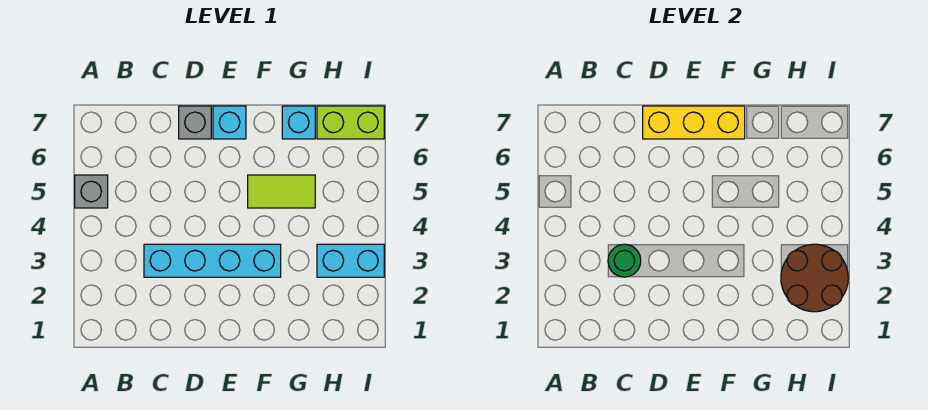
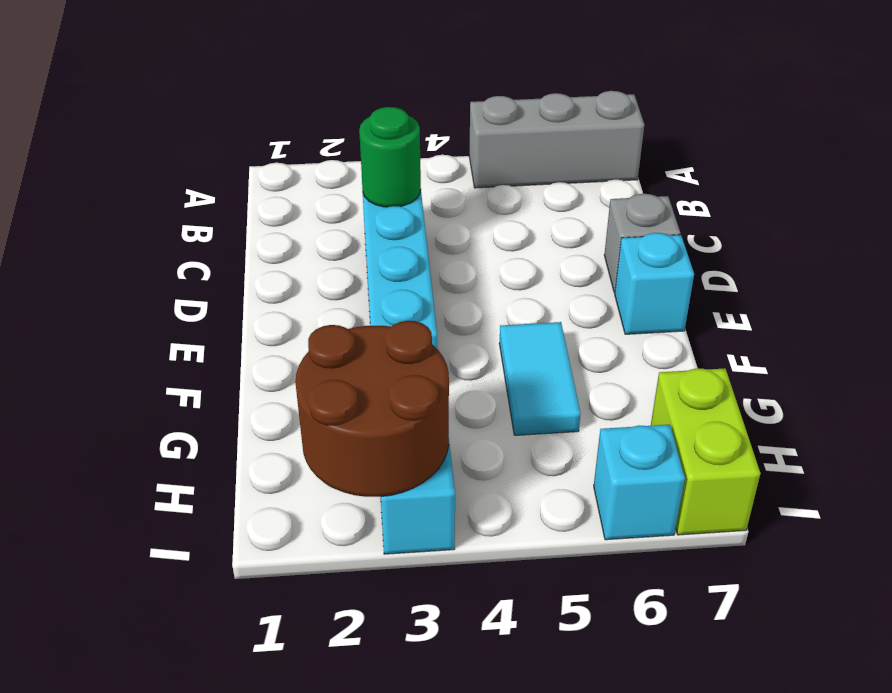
grey brick A5 level 1 -> grey brick A5:A7 level 1
yellow brick D7:F7 level 2 -> none
lime tile F5:G5 level 1 -> cyan tile F5:G5 level 1
cyan brick G7 level 1 -> cyan brick I6 level 1

